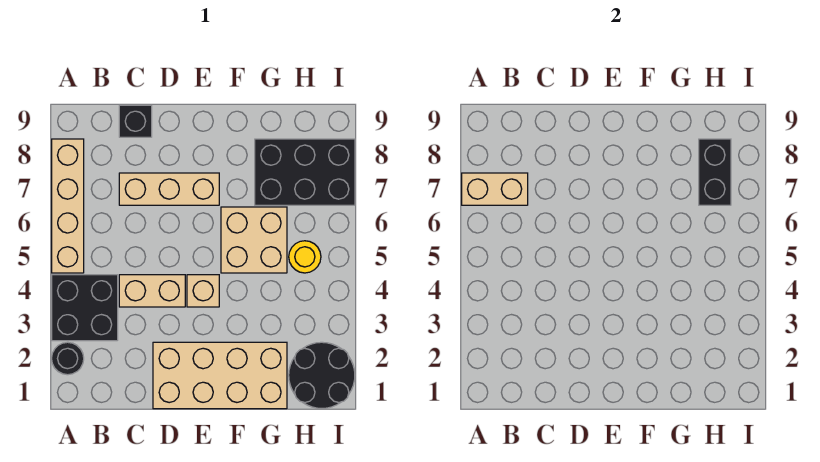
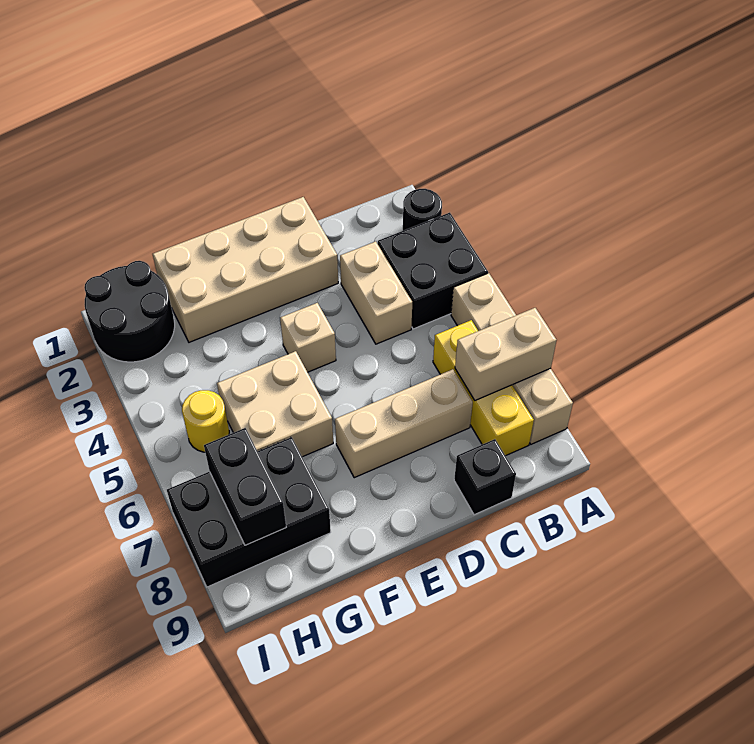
none -> yellow brick B6:B8 level 1
tan brick C4:D4 level 1 -> tan brick C3:C4 level 1

